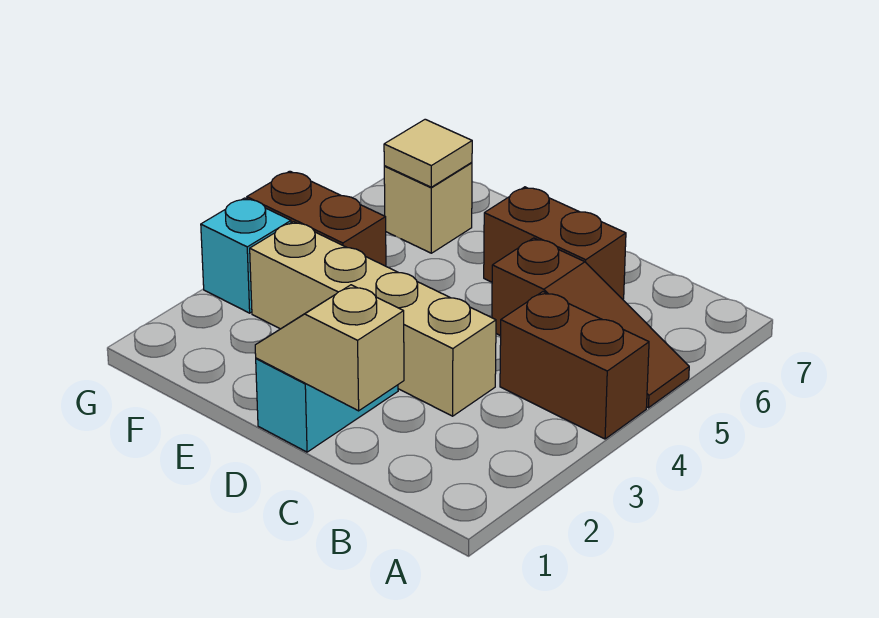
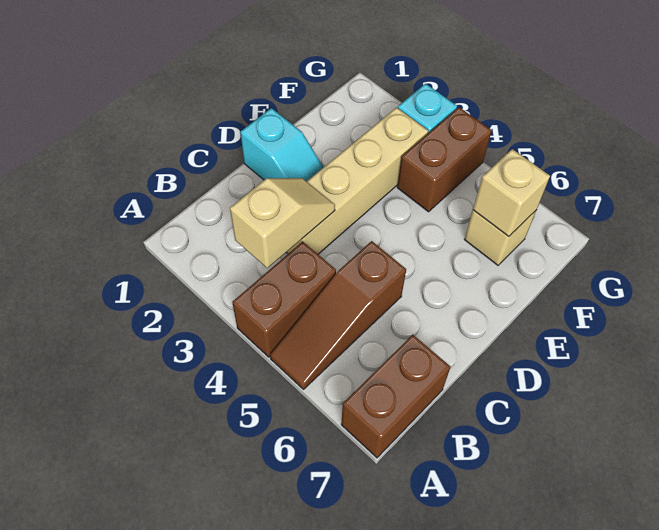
tan slope C1:D1 level 2 top C -> tan slope B3:C3 level 2 top B
brown brick C6:D6 level 1 -> brown brick A7:B7 level 1
tan tile F6 level 2 -> tan brick F6 level 2

